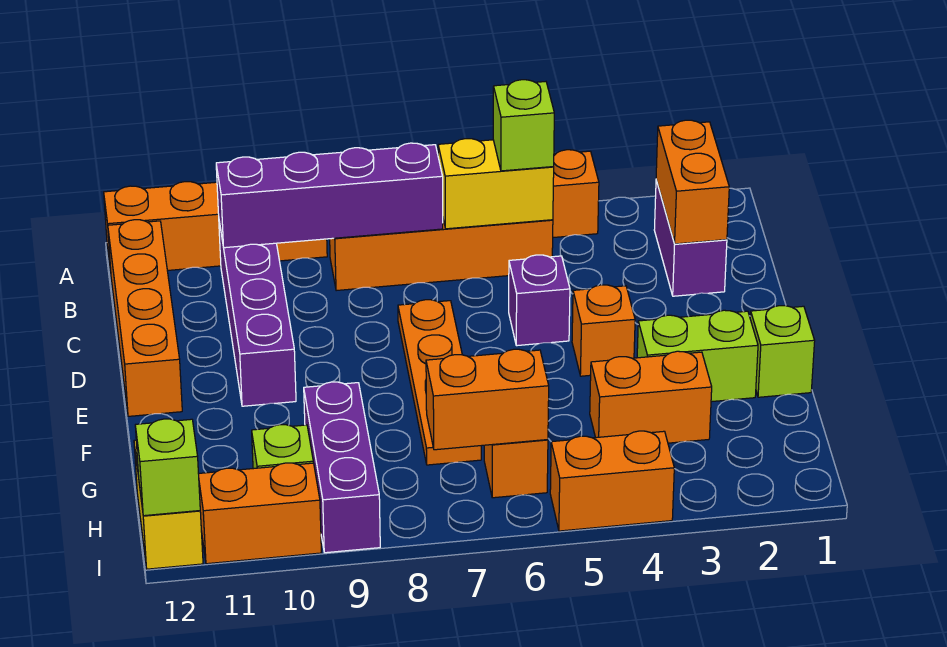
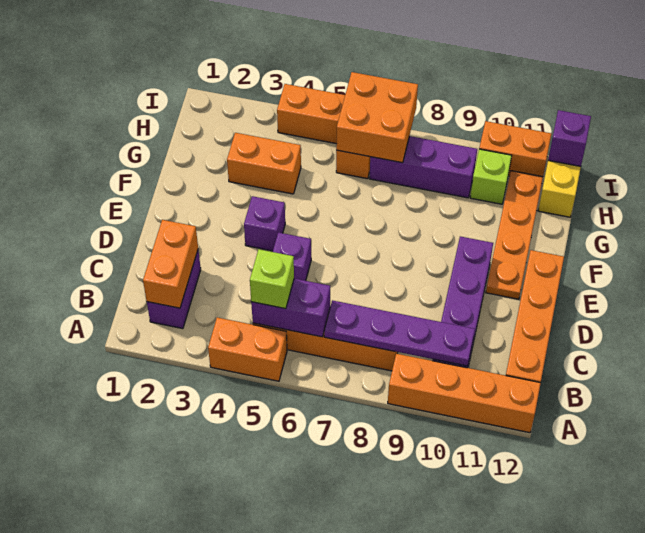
yellow brick B5:B6 level 2 -> purple brick B5:B6 level 2
purple brick B7:B10 level 2 -> purple plate B7:B10 level 2
orange plate D7:G7 level 1 -> orange plate E11:H11 level 1
orange brick E4 level 1 -> purple brick E4 level 1
lime brick F1 level 1 -> none
lime brick F2:F3 level 1 -> none
purple brick G9:I9 level 1 -> purple brick H7:H9 level 1
orange brick H6:H7 level 2 -> orange brick H6:I7 level 2
lime brick I12 level 2 -> purple brick I12 level 2

